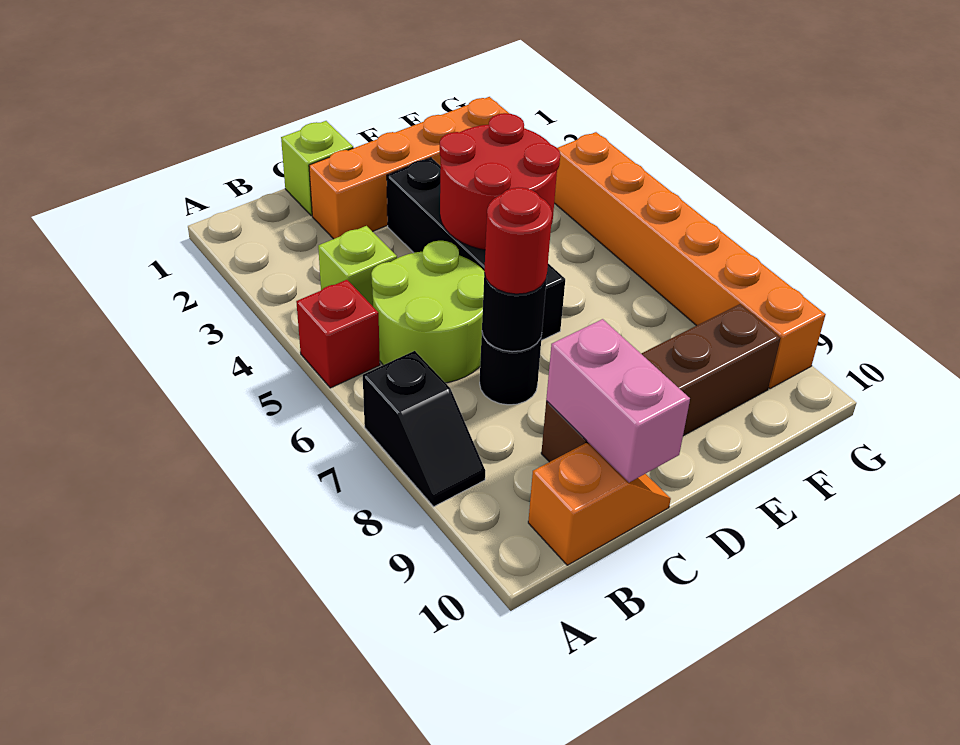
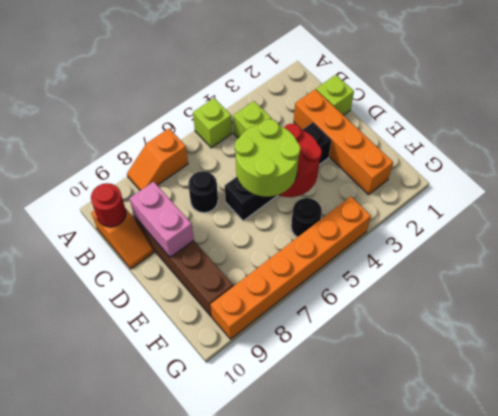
red brick A5 level 1 -> lime brick A5 level 1
black slope A7:A8 level 1 top 7 -> orange slope A7:A8 level 1 top 7
lime round brick B5:C6 level 1 -> lime round brick D5:E6 level 3
black round brick C7 level 2 -> black round brick F5 level 1
red round brick C7 level 3 -> red round brick B10 level 2
pink brick C9:C10 level 2 -> pink brick C9:D9 level 2

